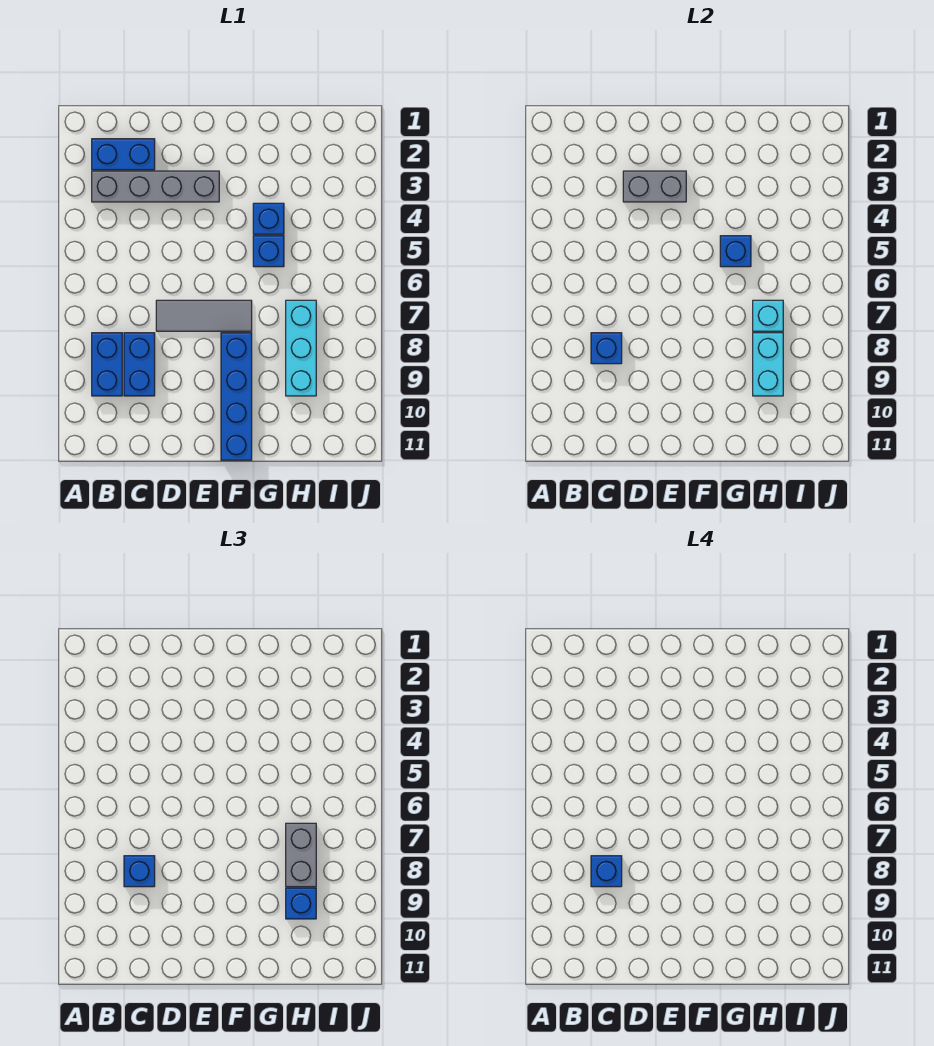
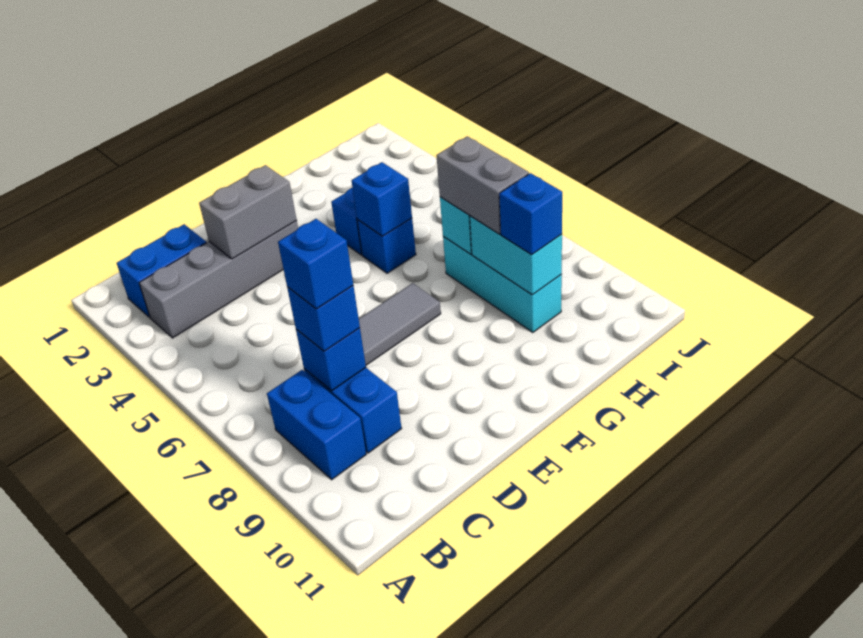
blue brick F8:F11 level 1 -> none

